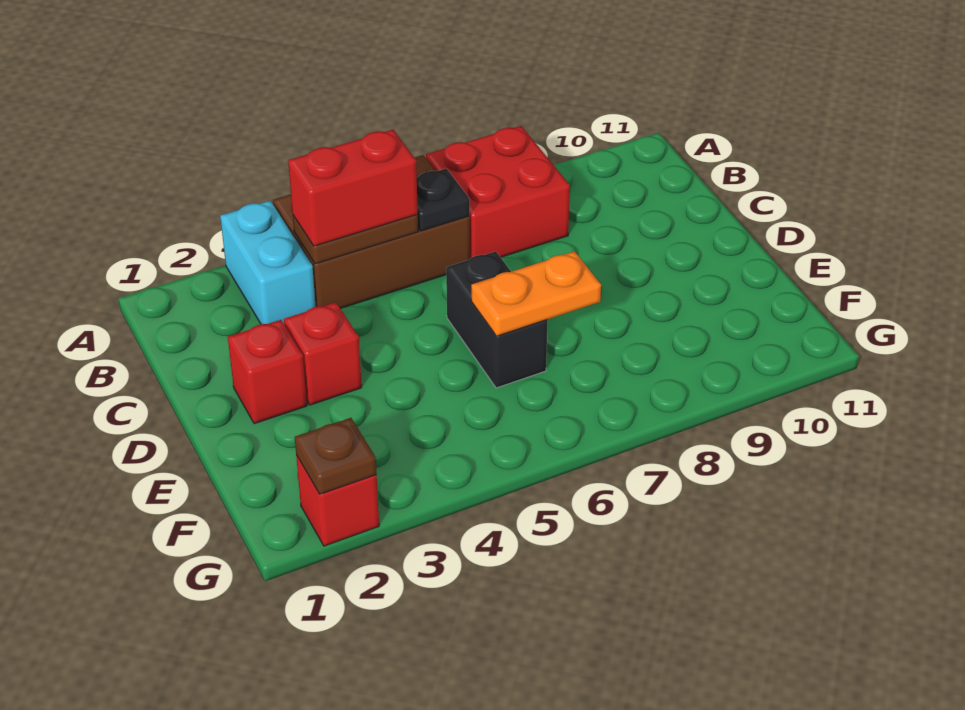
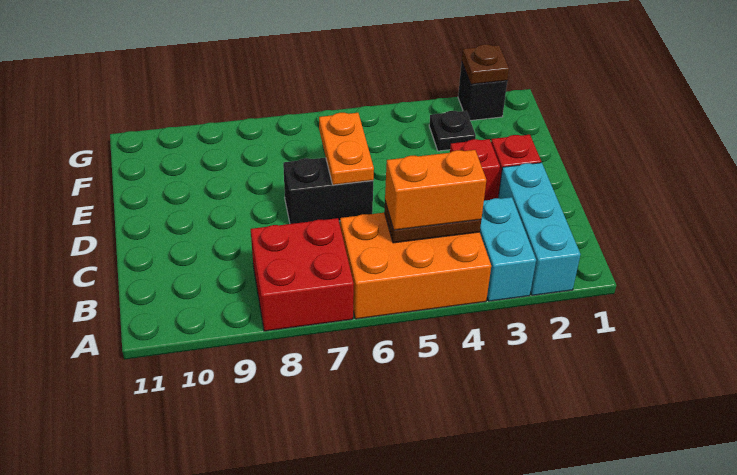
none -> cyan brick A2:C2 level 1
brown brick A4:B6 level 1 -> orange brick A4:B6 level 1
red brick B4:B5 level 3 -> orange brick B4:B5 level 3
black plate B6 level 2 -> black plate F3 level 1
black brick D6:E6 level 1 -> black brick D6:D7 level 1
orange plate E6:E7 level 2 -> orange plate D6:E6 level 2
red brick G2 level 1 -> black brick G2 level 1

